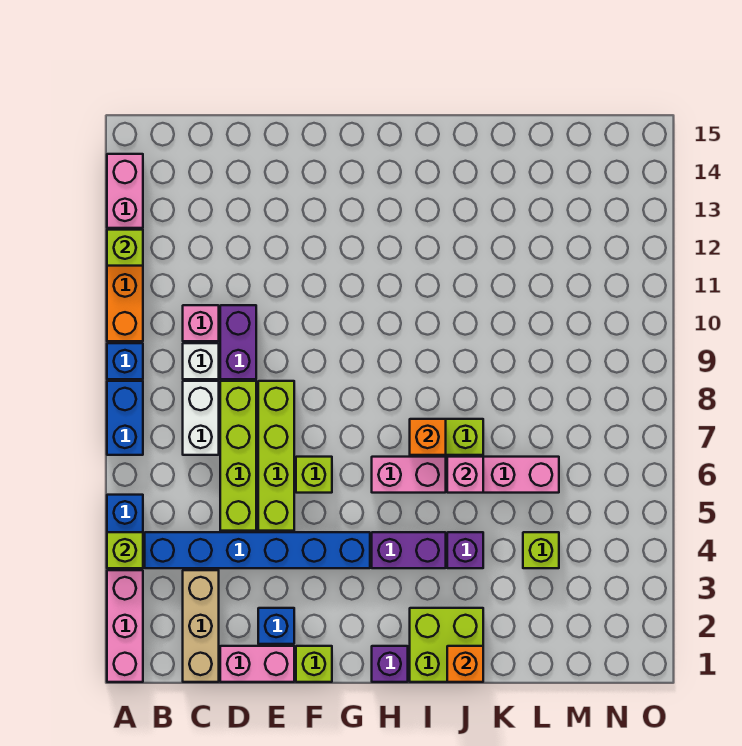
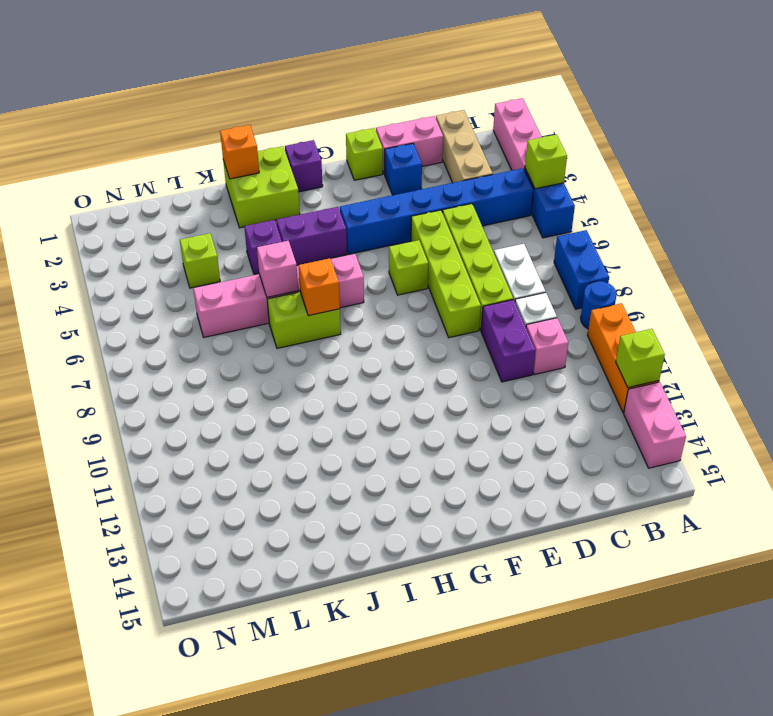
blue brick A9 level 1 -> blue round brick A9 level 1

